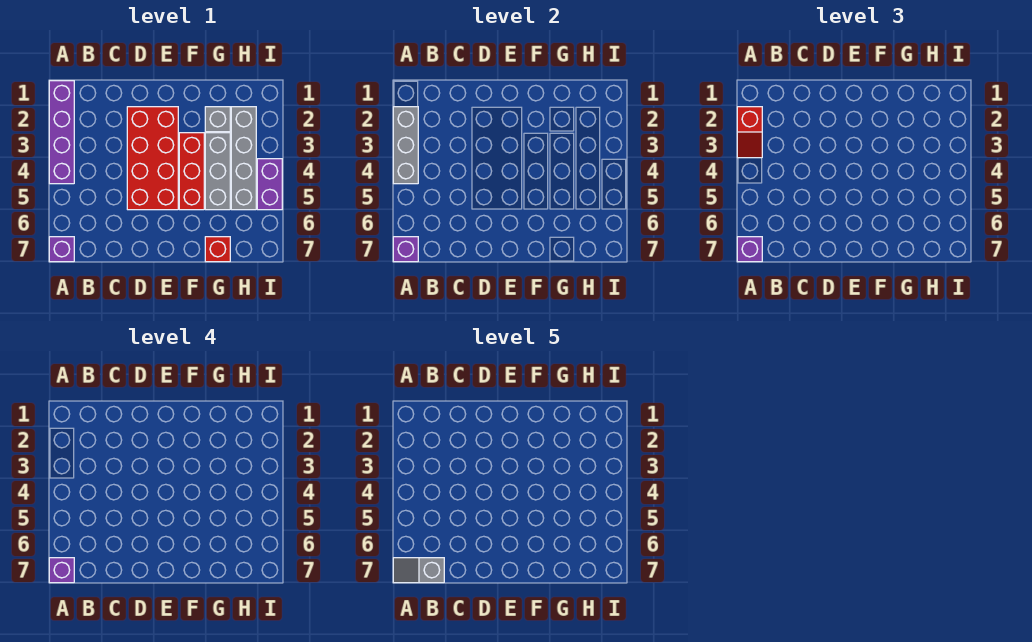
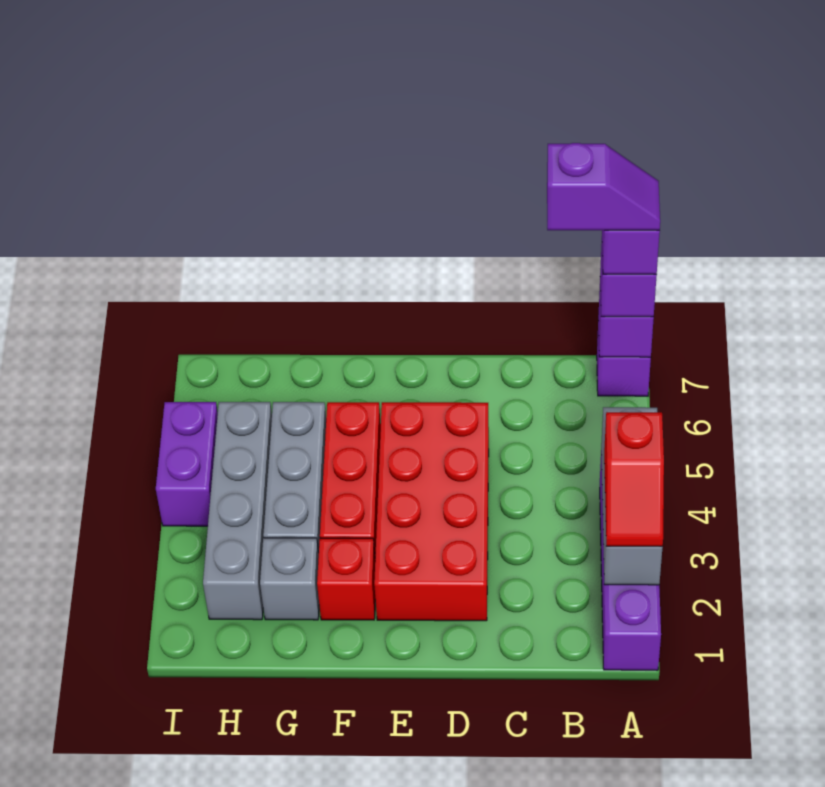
red slope A2:A3 level 3 top 2 -> red slope A2:A3 level 3 top 3
grey slope A7:B7 level 5 top B -> purple slope A7:B7 level 5 top B
red brick G7 level 1 -> red brick F2 level 1

